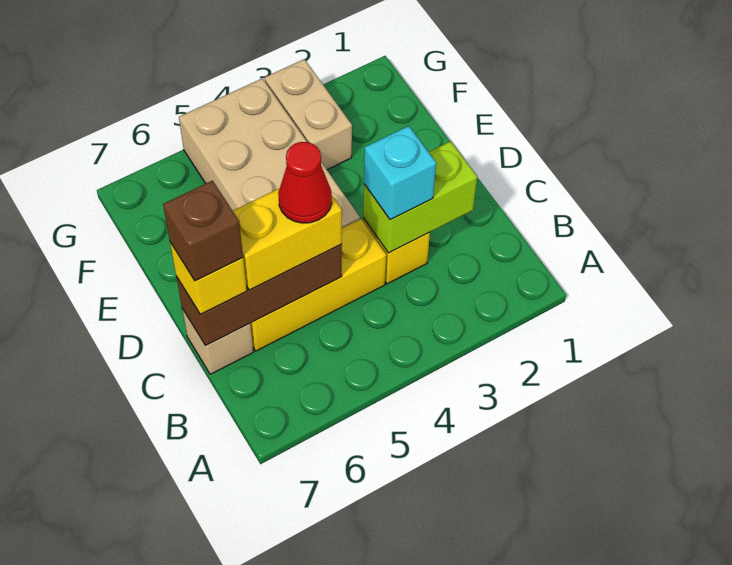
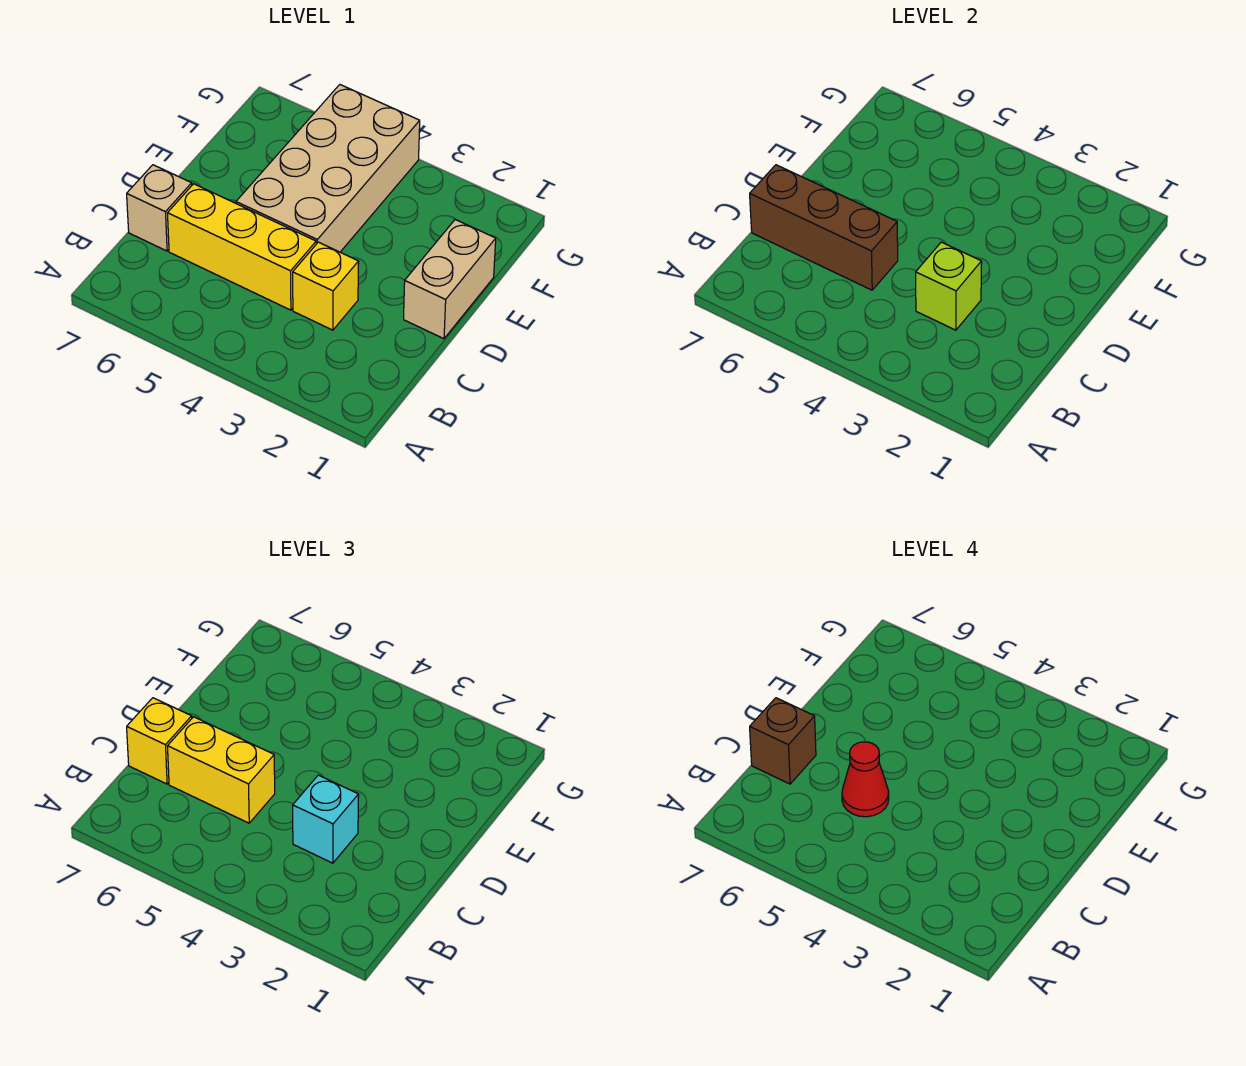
lime brick C2:C3 level 2 -> lime brick C3 level 2
tan brick F3:G3 level 1 -> tan brick D1:E1 level 1

